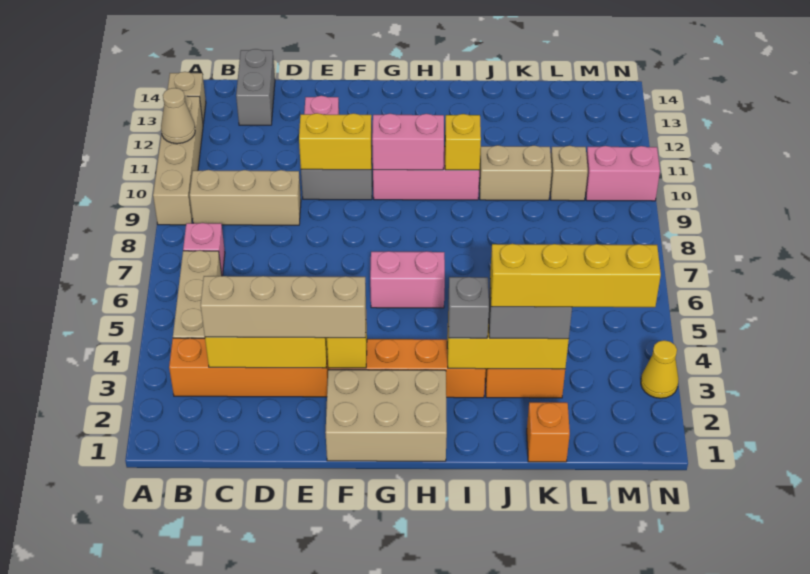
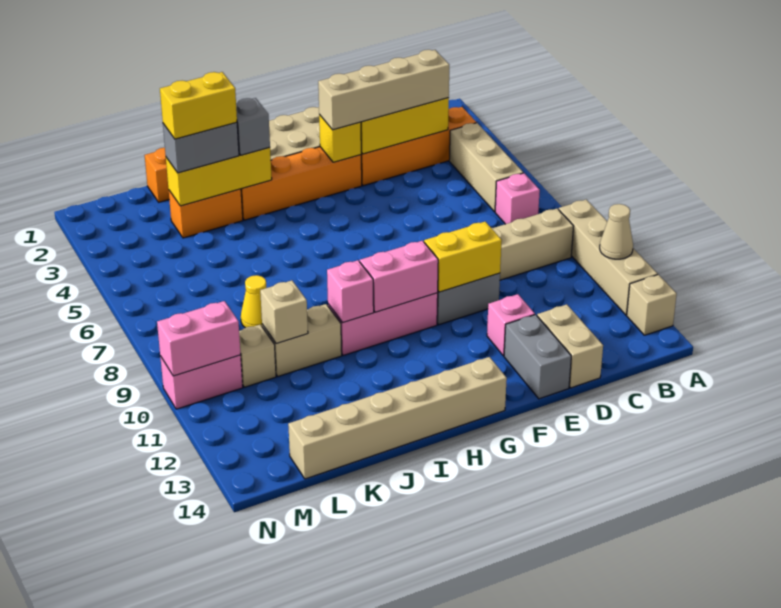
grey brick C13:C14 level 1 -> grey brick E13:E14 level 1
none -> tan brick D13:D14 level 1
pink brick G6:H6 level 1 -> pink brick M10:N10 level 2
none -> tan brick G14:L14 level 1
yellow brick I10 level 2 -> pink brick I10 level 2
yellow brick J3:M3 level 4 -> yellow brick J3:K3 level 4
none -> tan brick K10 level 2
yellow cone N3 level 1 -> yellow cone K8 level 1

